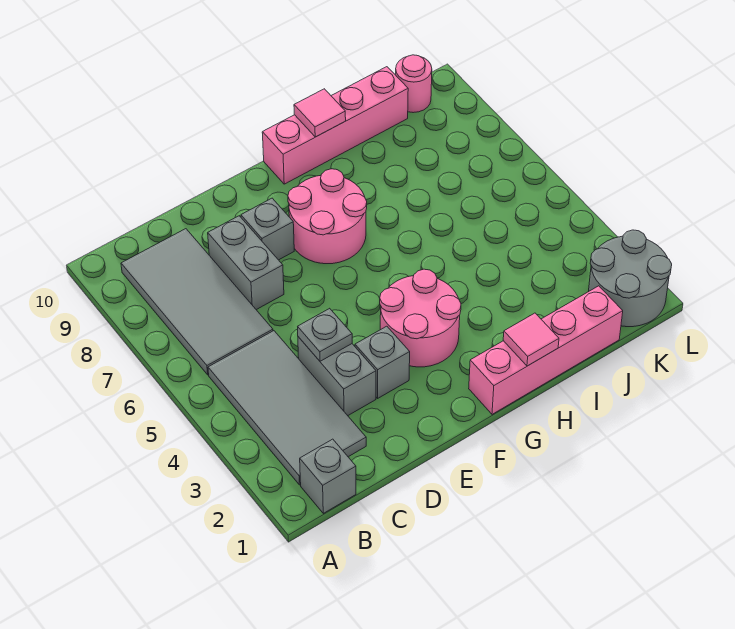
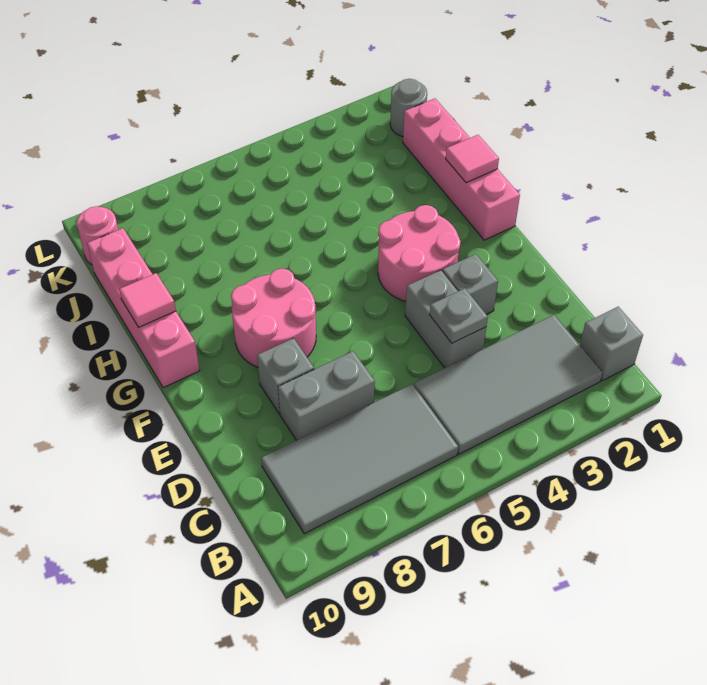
grey brick D3:D4 level 1 -> grey brick D4:E4 level 1
grey round brick K1:L2 level 1 -> grey round brick K1 level 1

